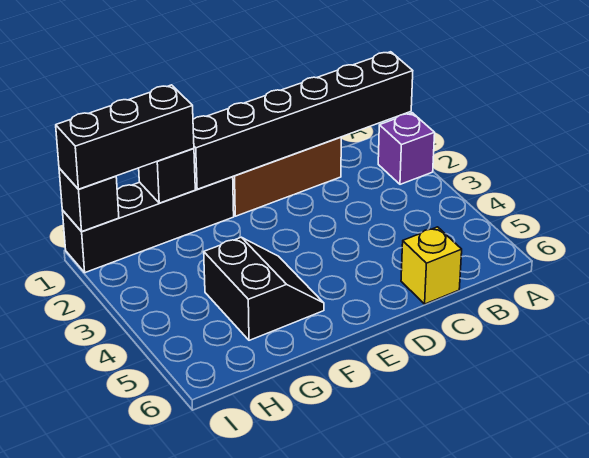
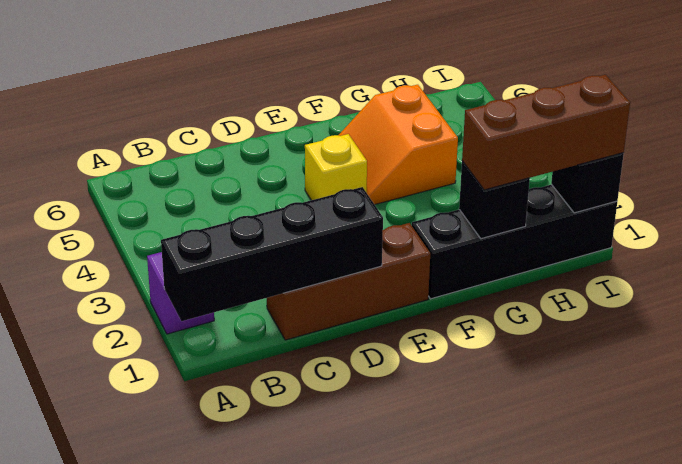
black brick A1:F1 level 2 -> black brick A1:D1 level 2
yellow brick C6 level 1 -> yellow brick E4 level 1
black slope F4:G5 level 1 top G -> orange slope F4:G5 level 1 top G
black brick G1:I1 level 3 -> brown brick G1:I1 level 3

